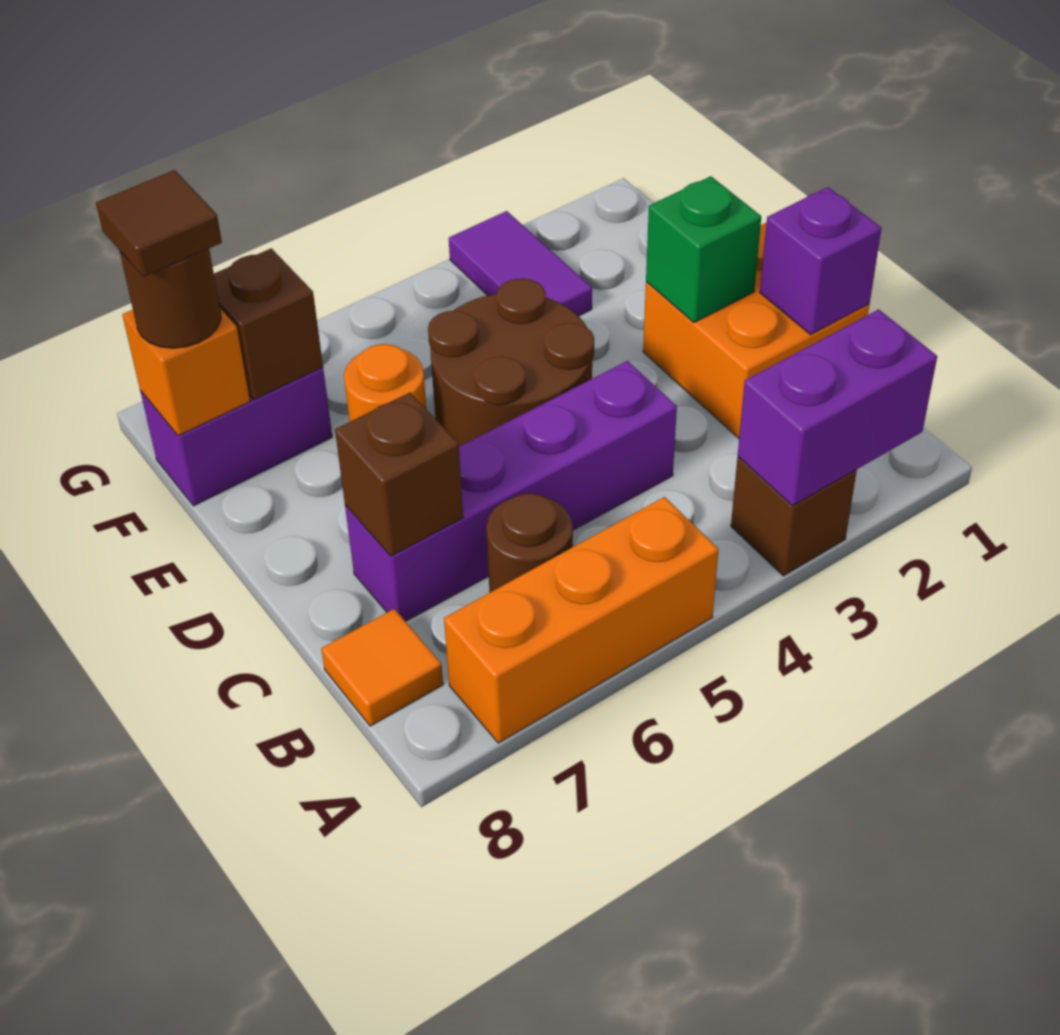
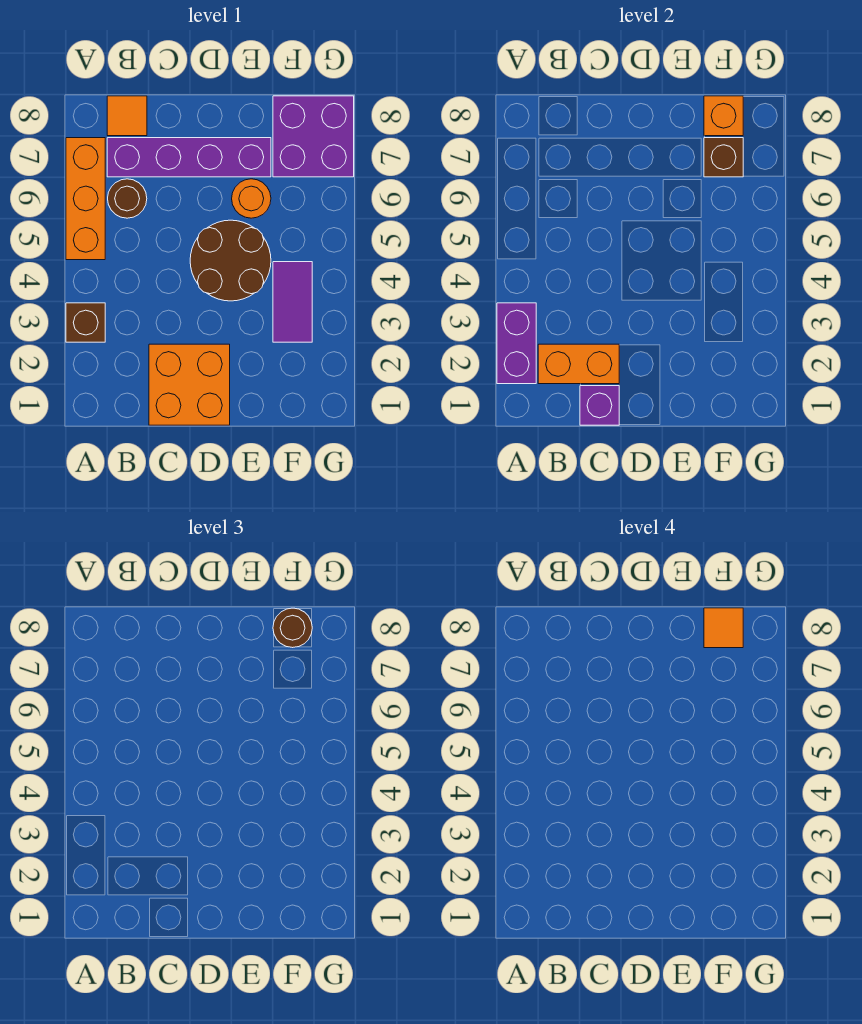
none -> orange brick B2:C2 level 2
purple brick C4:C7 level 1 -> purple brick B7:E7 level 1
brown brick C7 level 2 -> none
green brick D2 level 2 -> none
purple tile F3:G3 level 1 -> purple tile F3:F4 level 1
purple brick F7:F8 level 1 -> purple brick F7:G8 level 1
brown tile F8 level 4 -> orange tile F8 level 4

